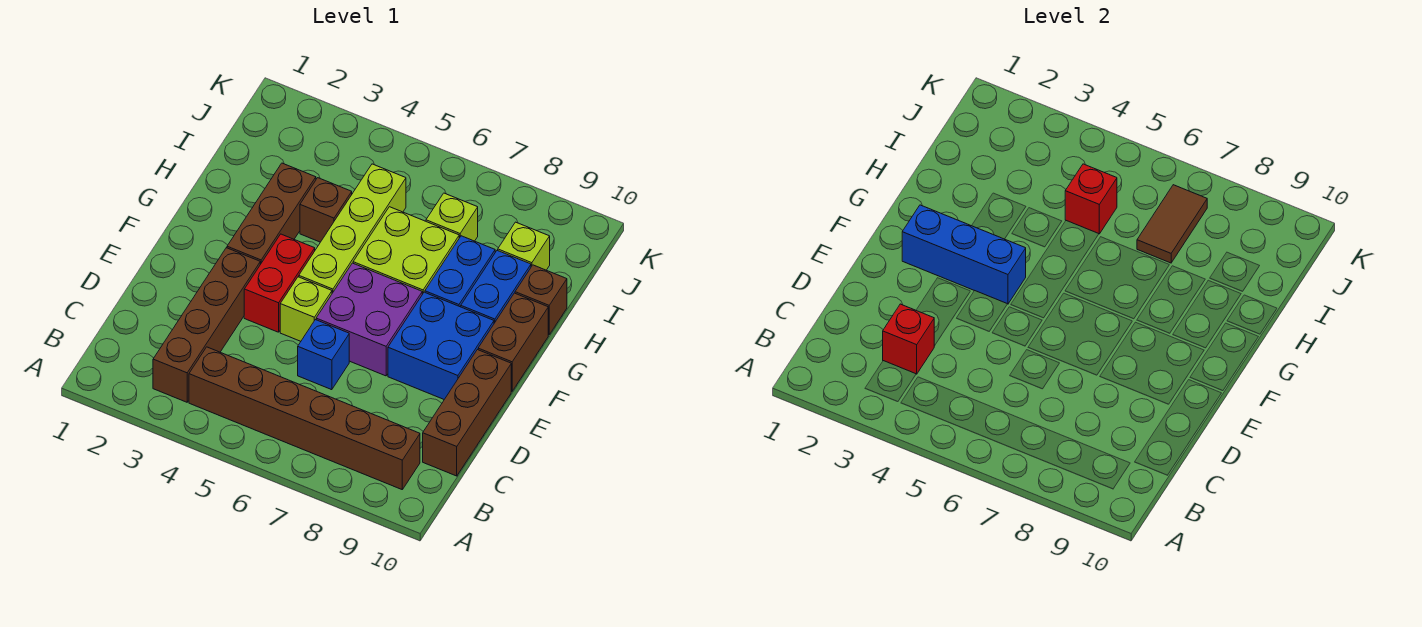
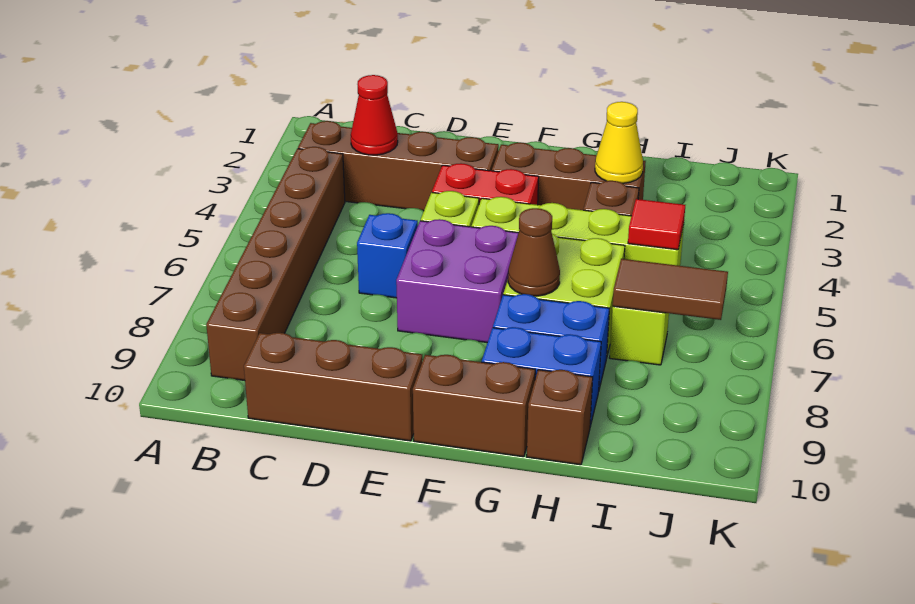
red brick C3 level 2 -> red cone C3 level 2
blue brick E8:F9 level 1 -> none
blue brick F2:F4 level 2 -> none
none -> brown cone G7 level 2
none -> yellow cone H3 level 2
red brick I5 level 2 -> red tile I5 level 2
lime brick I9 level 1 -> none

